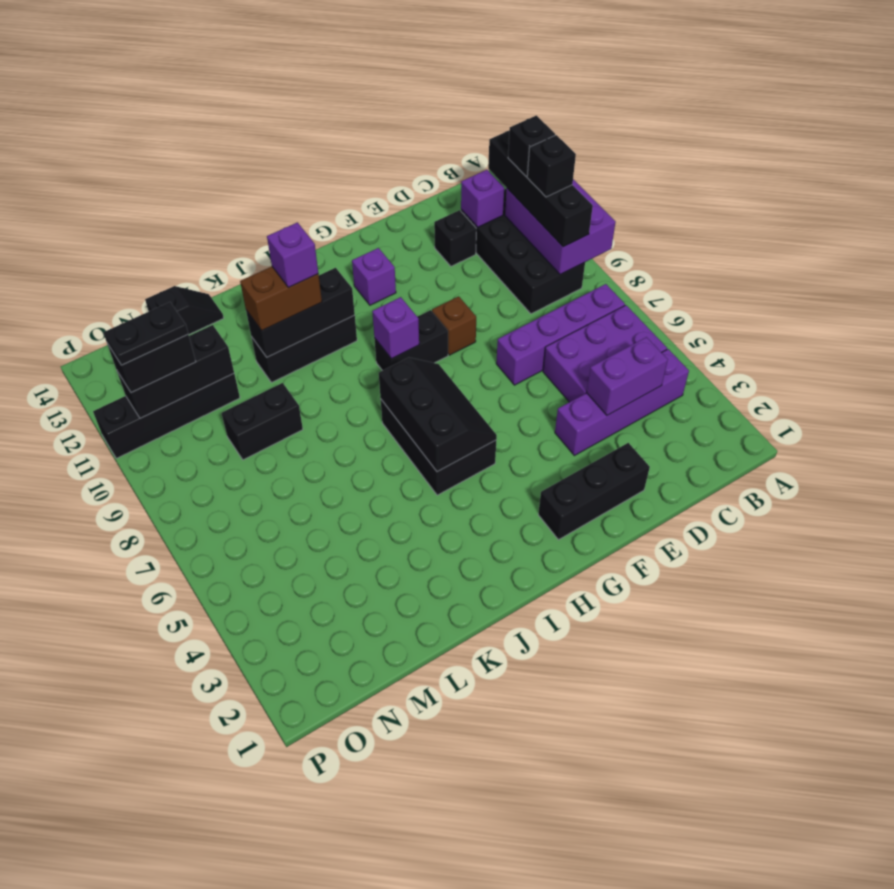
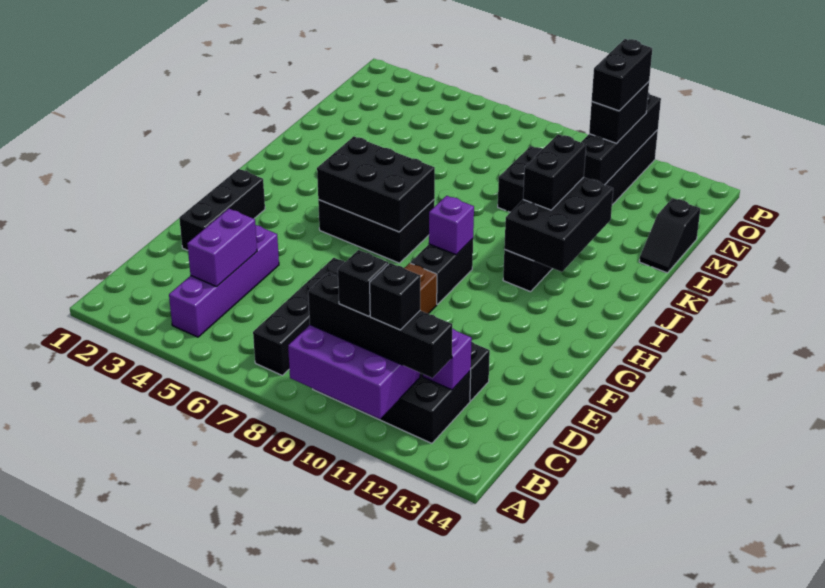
purple brick B5:D6 level 1 -> none
purple brick B7:E7 level 1 -> black brick B7:E7 level 1
purple brick G12 level 1 -> none
black slope H5:I7 level 2 top I -> black brick H5:I7 level 2
black brick I11:K11 level 2 -> black brick I11:K12 level 2
brown brick J11:K11 level 3 -> black brick J11:K11 level 3
purple brick J11 level 4 -> none
black brick M11:O11 level 2 -> black brick M11:P11 level 2
black plate N11:O11 level 4 -> black brick N11:O11 level 4

